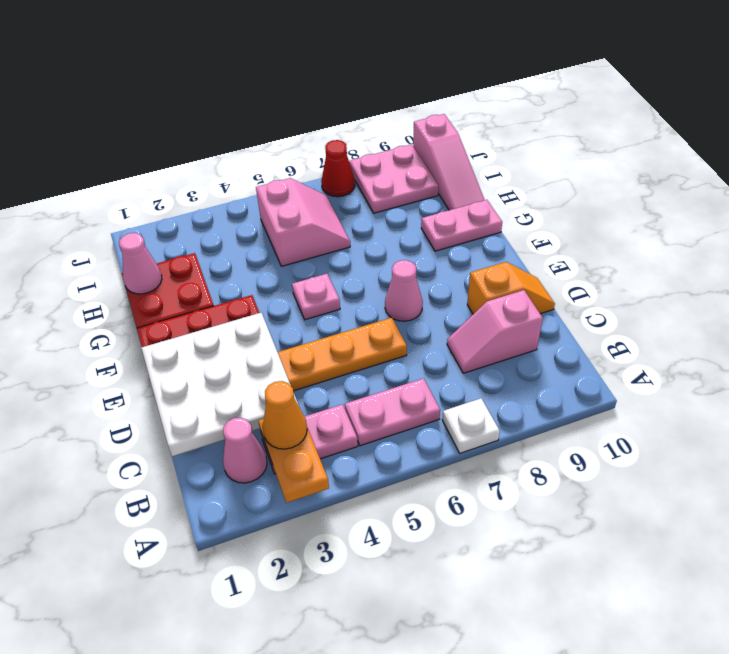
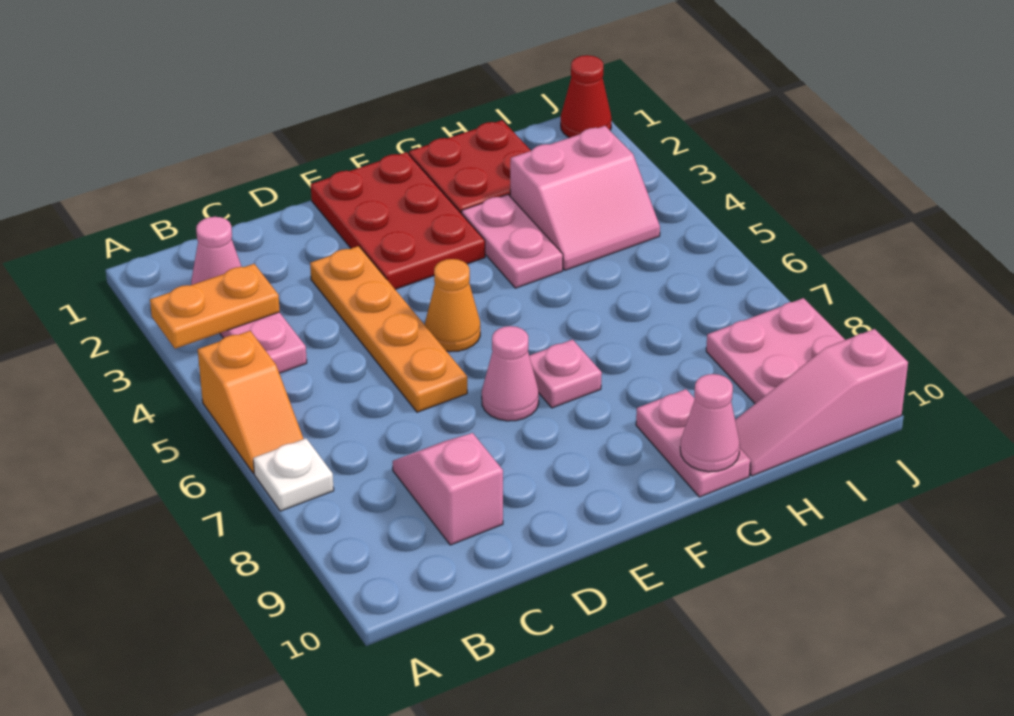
orange cone B3 level 3 -> orange cone E5 level 1
pink plate B5:B6 level 1 -> pink plate G3:G4 level 1
white plate C1:E3 level 2 -> none
orange slope D9:D10 level 1 top 9 -> orange slope A5:A6 level 1 top 5
pink plate F5 level 1 -> pink plate F7 level 1
pink cone H1 level 2 -> pink cone G10 level 2
pink slope H5:I6 level 1 top 5 -> pink slope H3:I4 level 1 top 3
red cone J7 level 1 -> red cone J1 level 1

